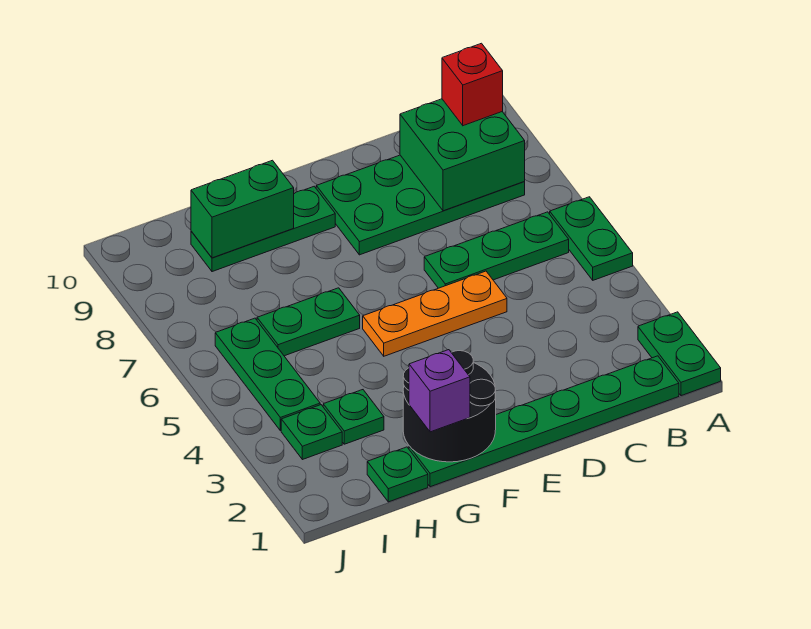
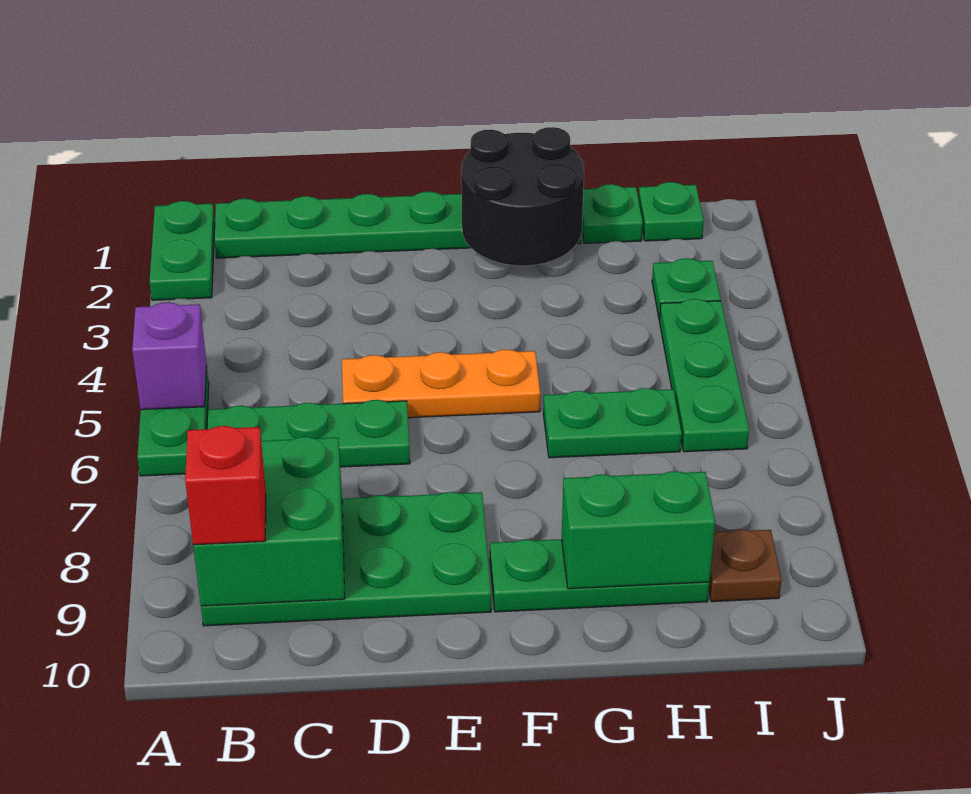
purple brick G1 level 3 -> purple brick A5 level 2
green plate H3 level 1 -> green plate I1 level 1
none -> brown plate I9 level 1

